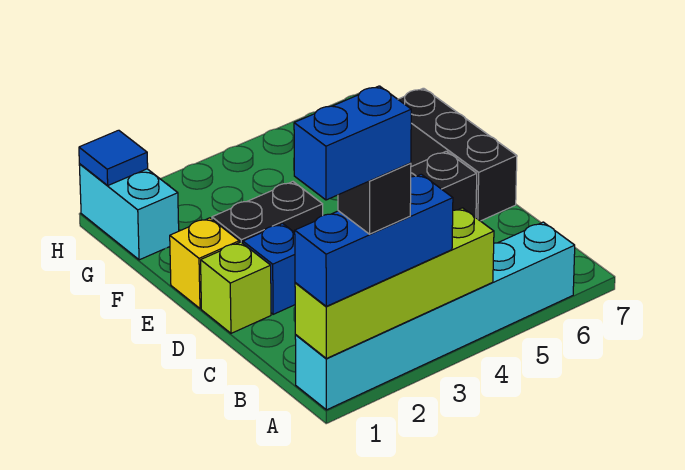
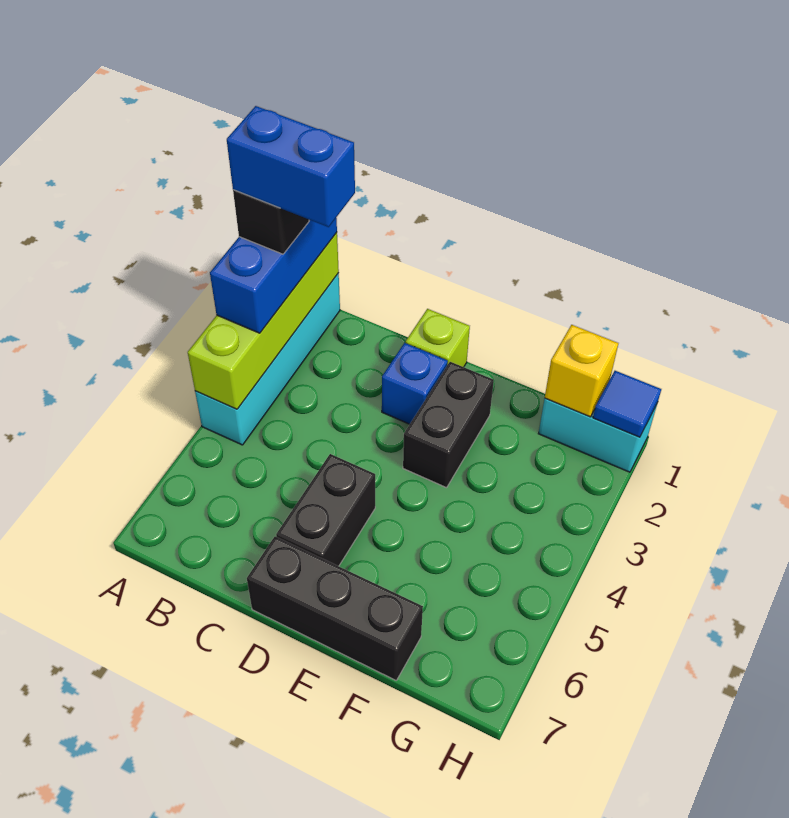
cyan brick A1:A6 level 1 -> cyan brick A1:A4 level 1
blue brick A1:A2 level 5 -> blue brick A2:B2 level 5
yellow brick E1 level 1 -> yellow brick G1 level 2

